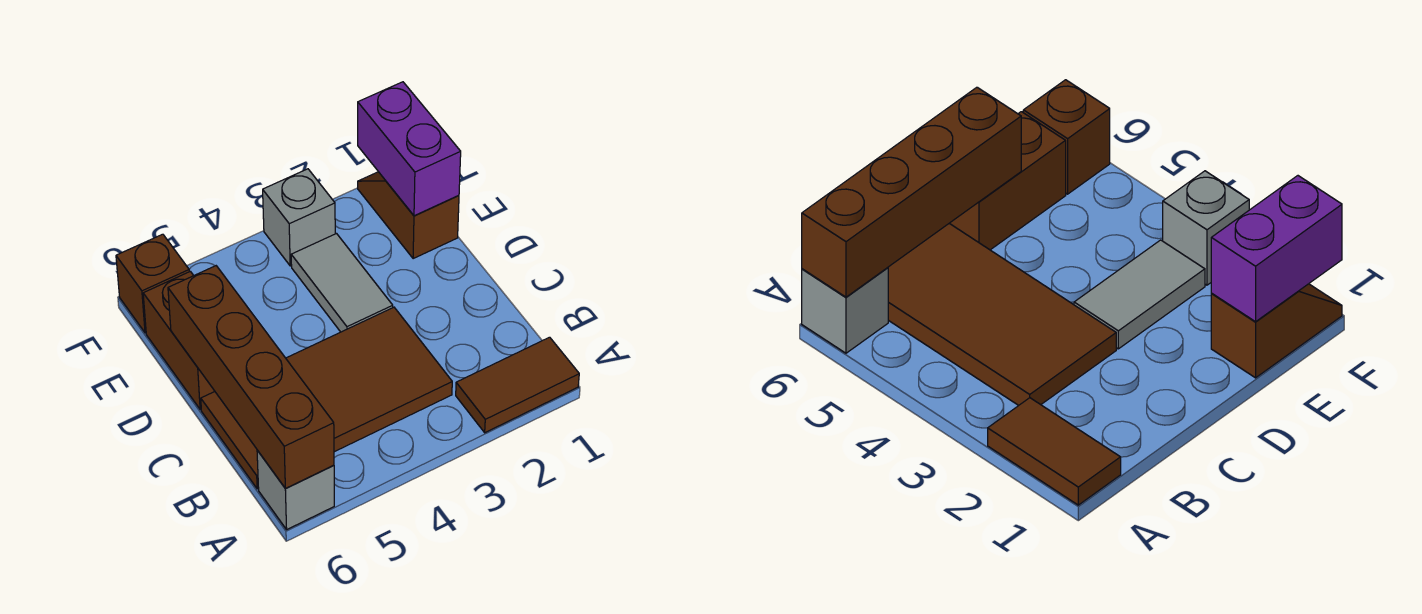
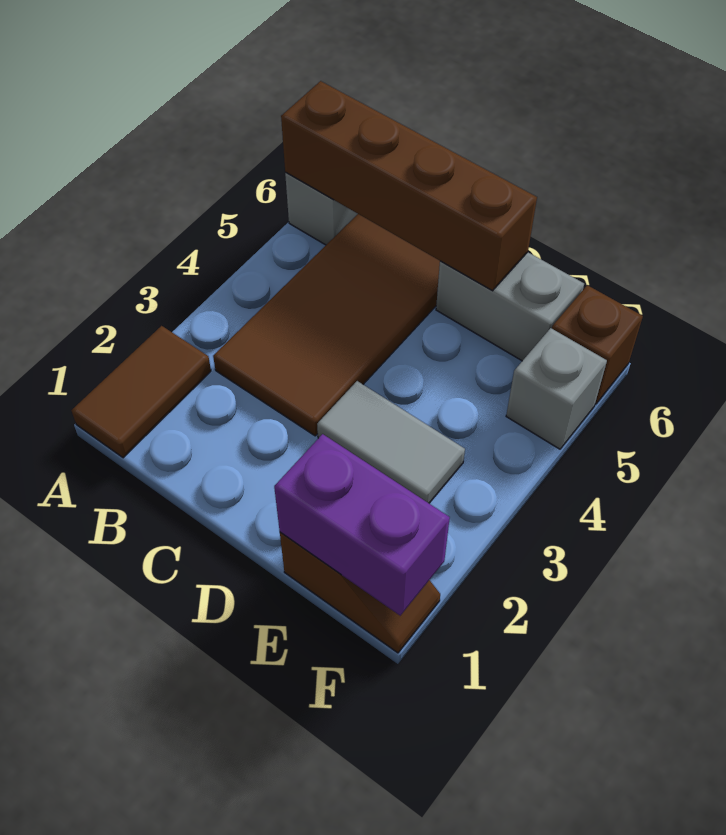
brown brick D6:E6 level 1 -> grey brick D6:E6 level 1
grey brick F3 level 1 -> grey brick F5 level 1

